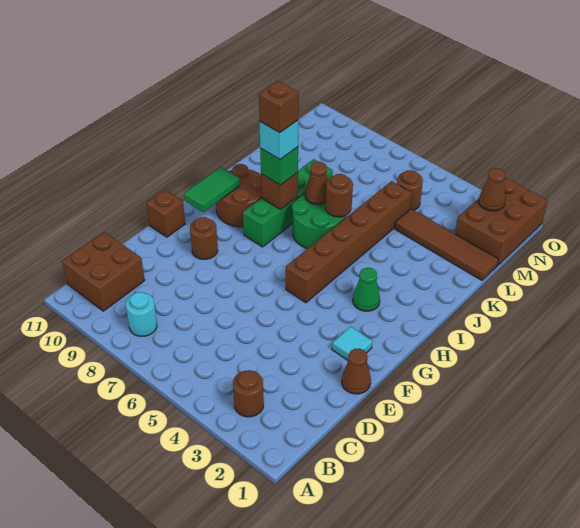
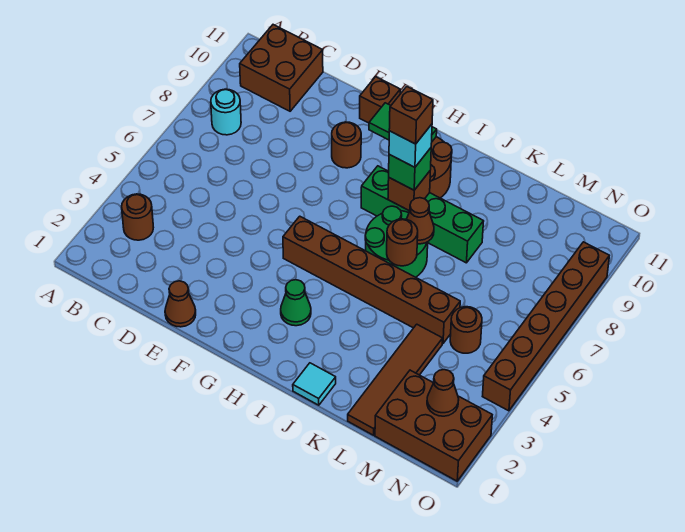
cyan tile F2 level 1 -> cyan tile J1 level 1
none -> brown brick O4:O9 level 1

